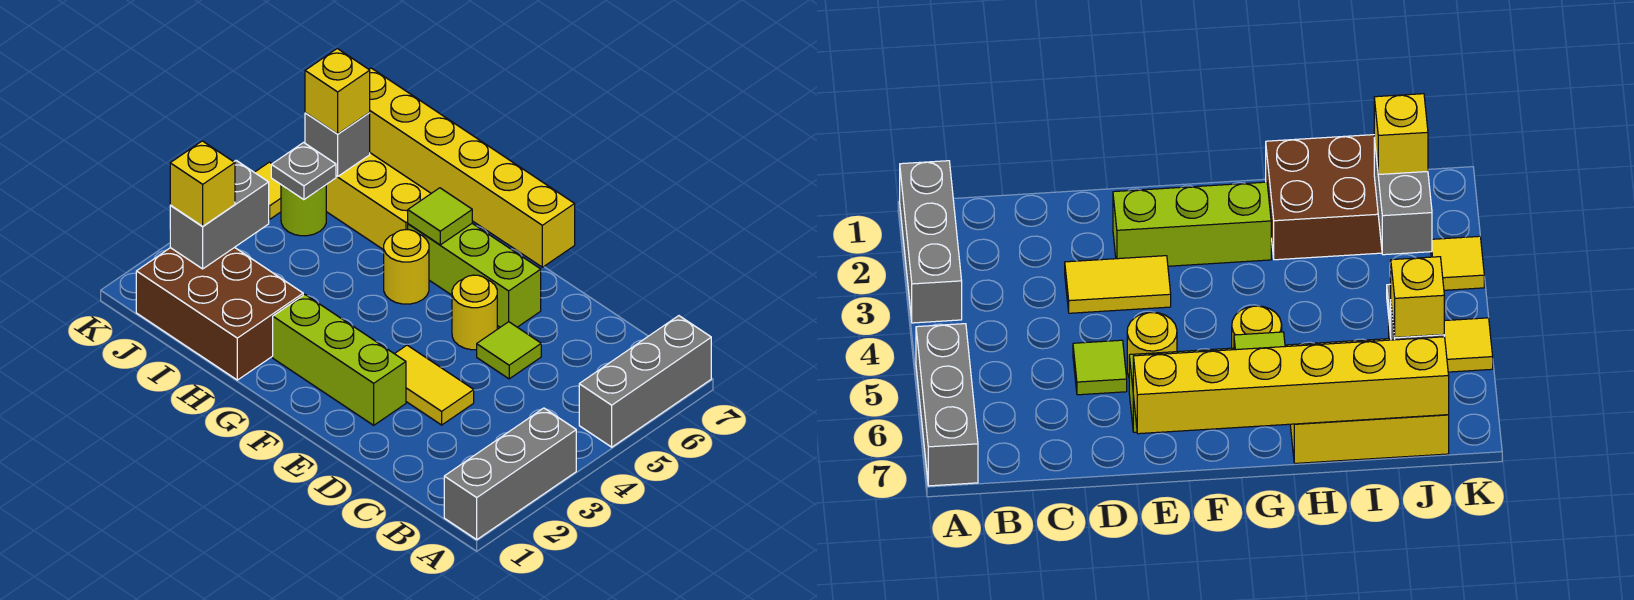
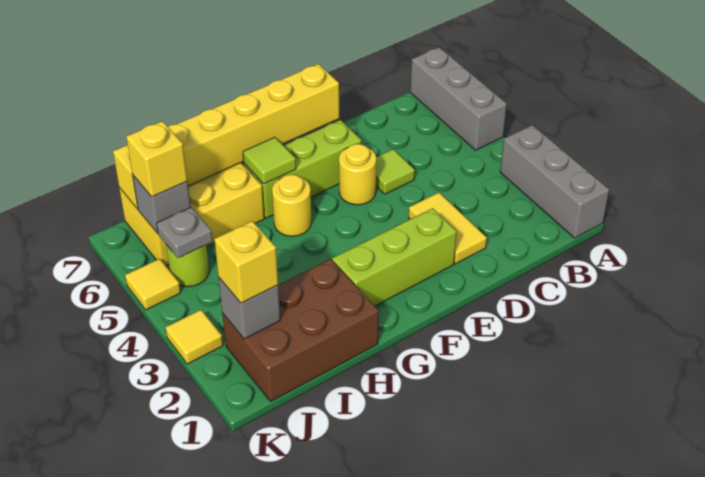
yellow tile D3:E3 level 1 -> yellow tile D2:D3 level 1
grey brick J2:J3 level 2 -> grey brick J2 level 2

